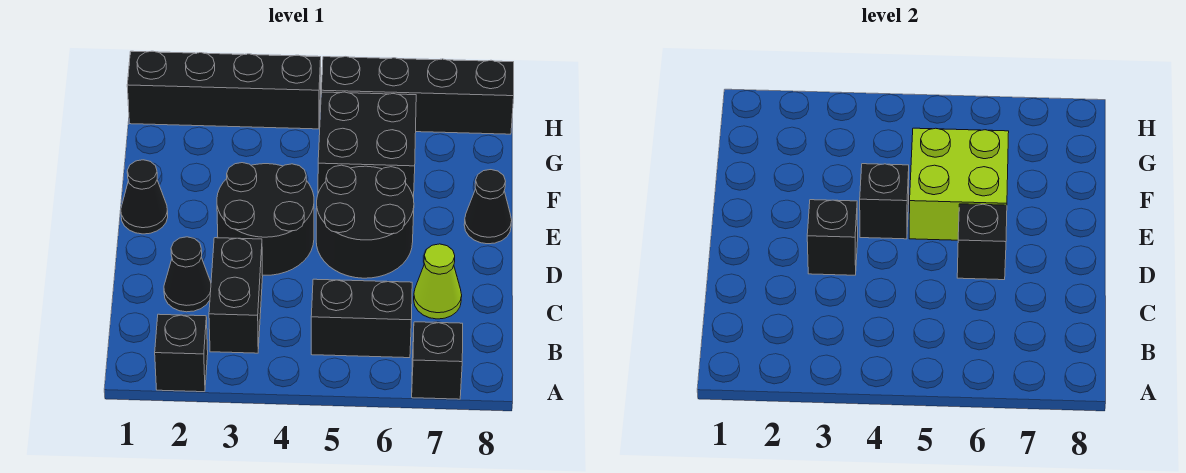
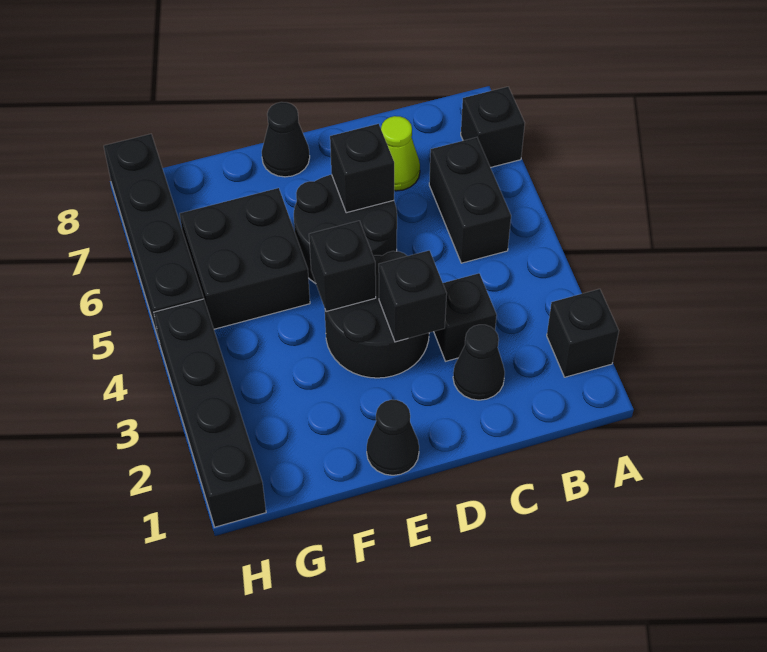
black brick B3:C3 level 1 -> black brick C3 level 1
lime brick E5:F6 level 2 -> none

